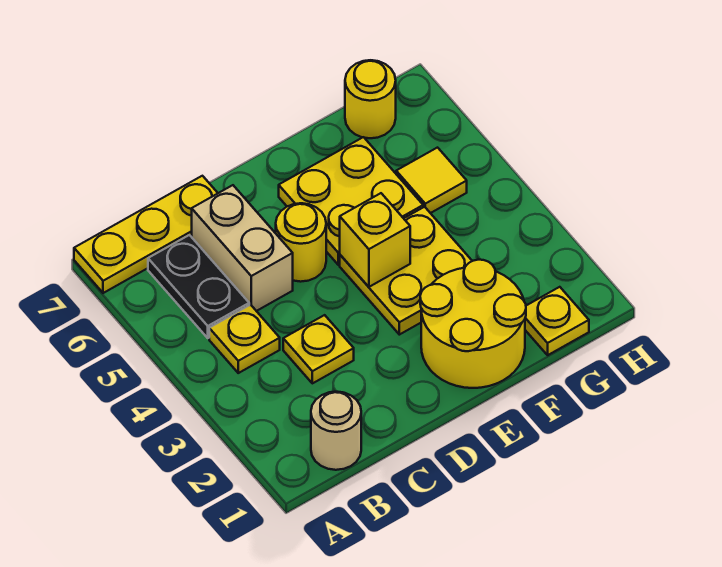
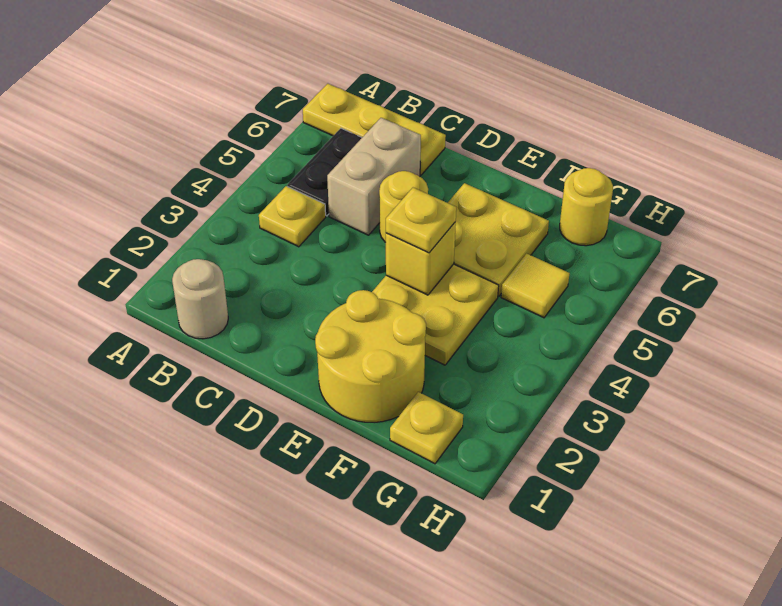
yellow plate C3 level 1 -> yellow plate E4 level 3

